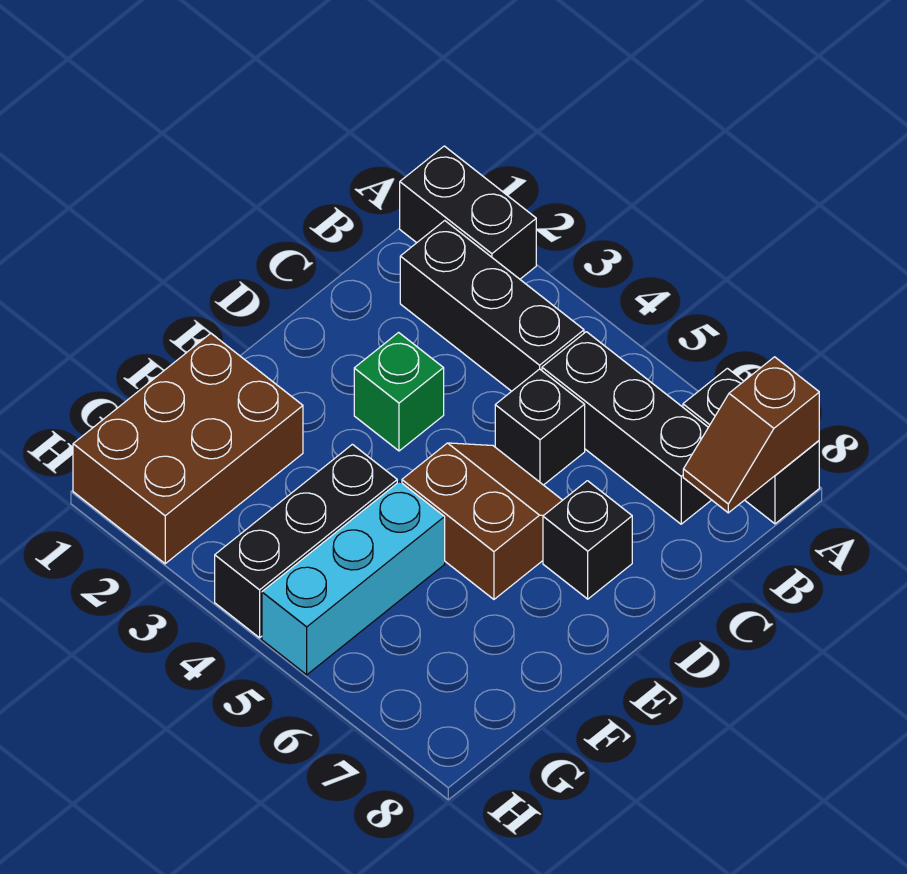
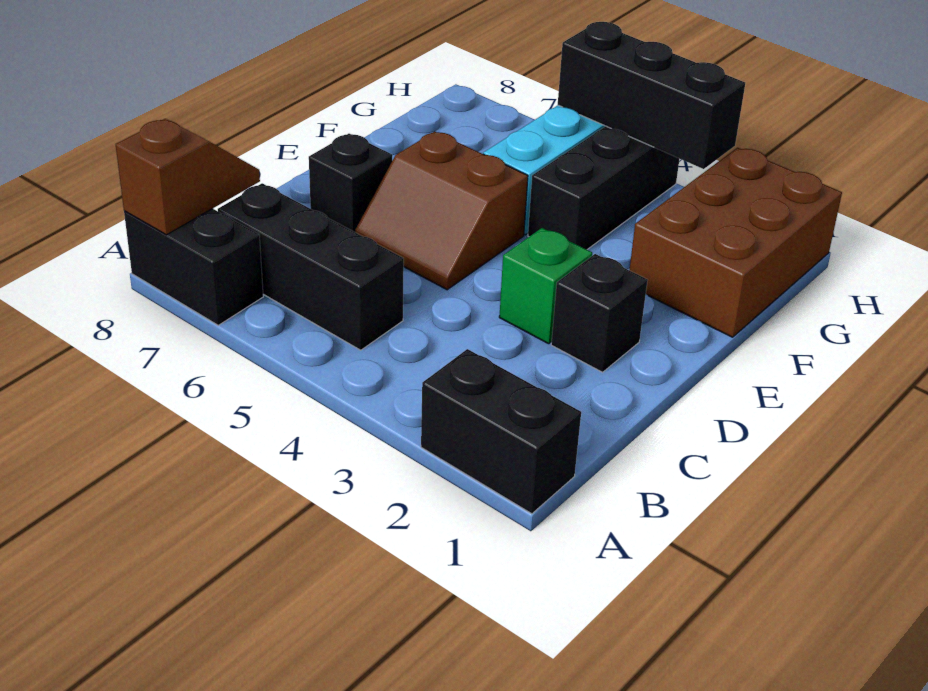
black brick B2:B4 level 1 -> black brick H3:H5 level 2
black brick C5 level 1 -> black brick D2 level 1

